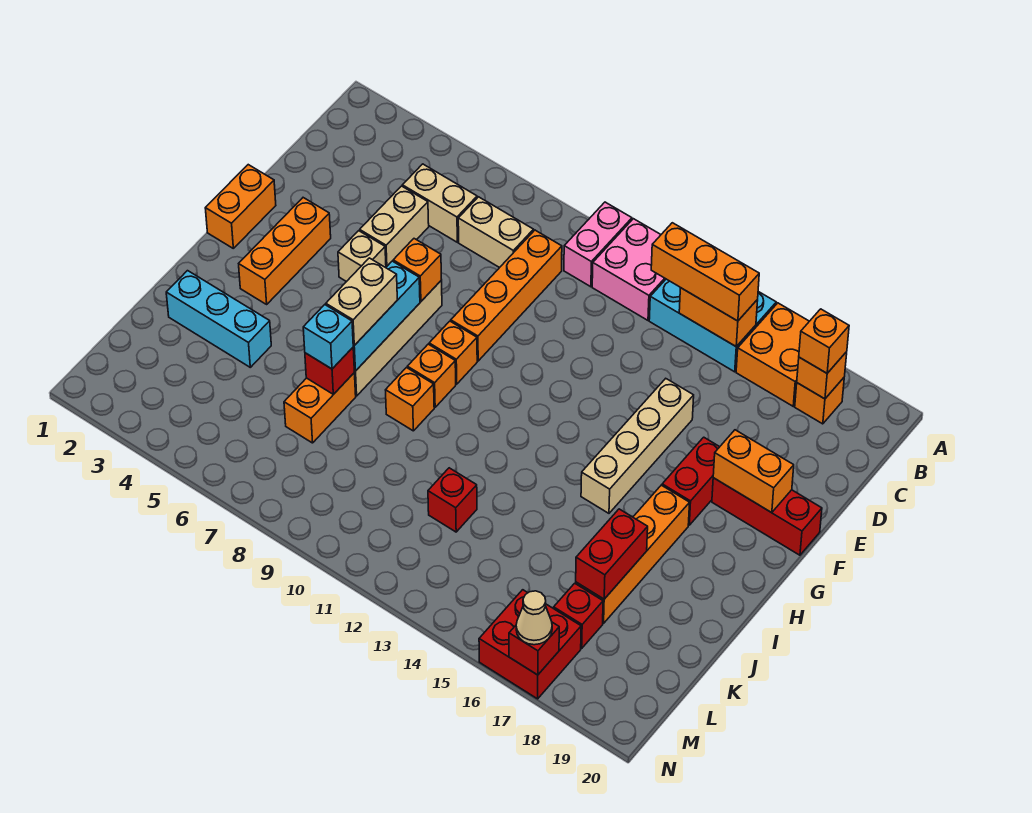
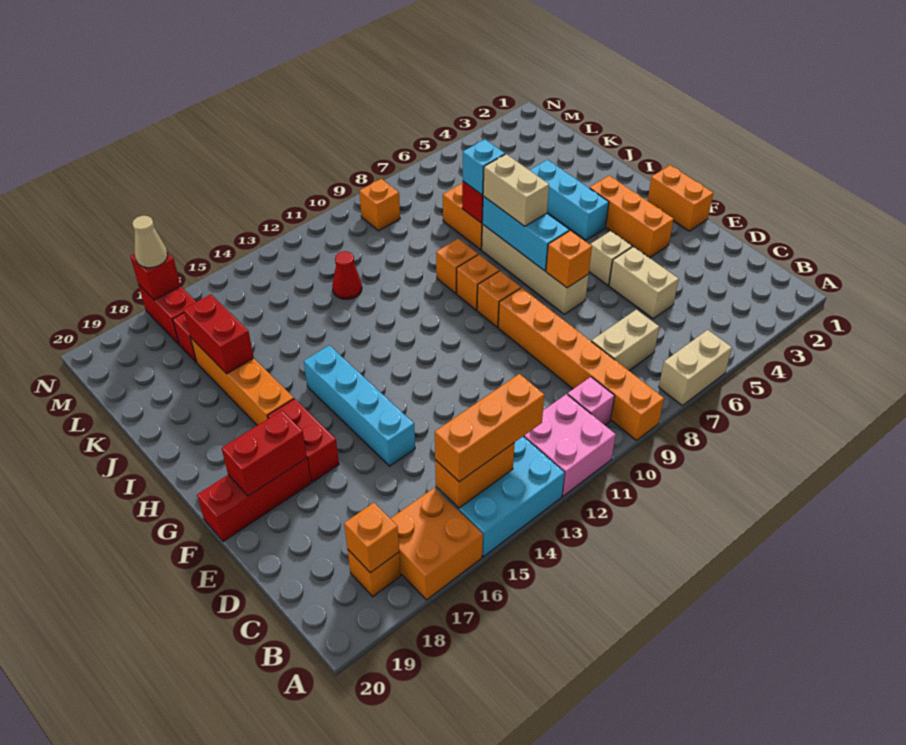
pink brick A10:B10 level 1 -> pink brick B10 level 1
orange brick B18 level 3 -> orange brick M9 level 1
tan brick C5:C6 level 1 -> tan brick A6:A7 level 1
orange brick C9:F9 level 1 -> orange brick A9:F9 level 1
tan brick E15:H15 level 1 -> cyan brick E15:H15 level 1
orange brick F18:F19 level 2 -> red brick F18:F19 level 2
cyan brick J2:J4 level 1 -> cyan brick H4:J4 level 1
red brick K12 level 1 -> red cone K12 level 1
red brick M16:N17 level 1 -> red brick M17:N17 level 1

